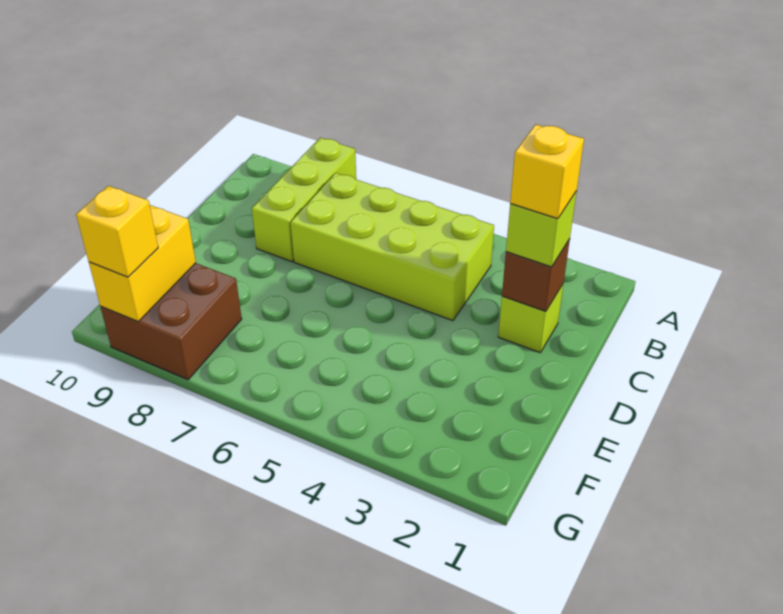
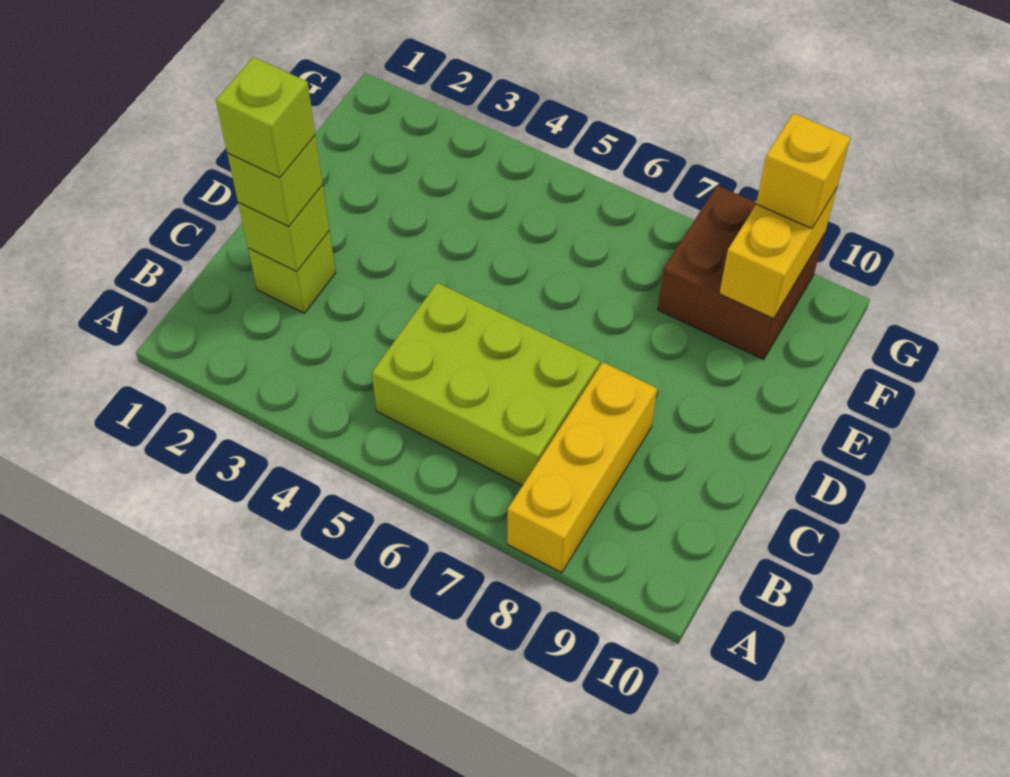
lime brick A8:C8 level 1 -> yellow brick A8:C8 level 1
lime brick B4:C7 level 1 -> lime brick B5:C7 level 1
brown brick C2 level 2 -> lime brick C2 level 2
yellow brick C2 level 4 -> lime brick C2 level 4

